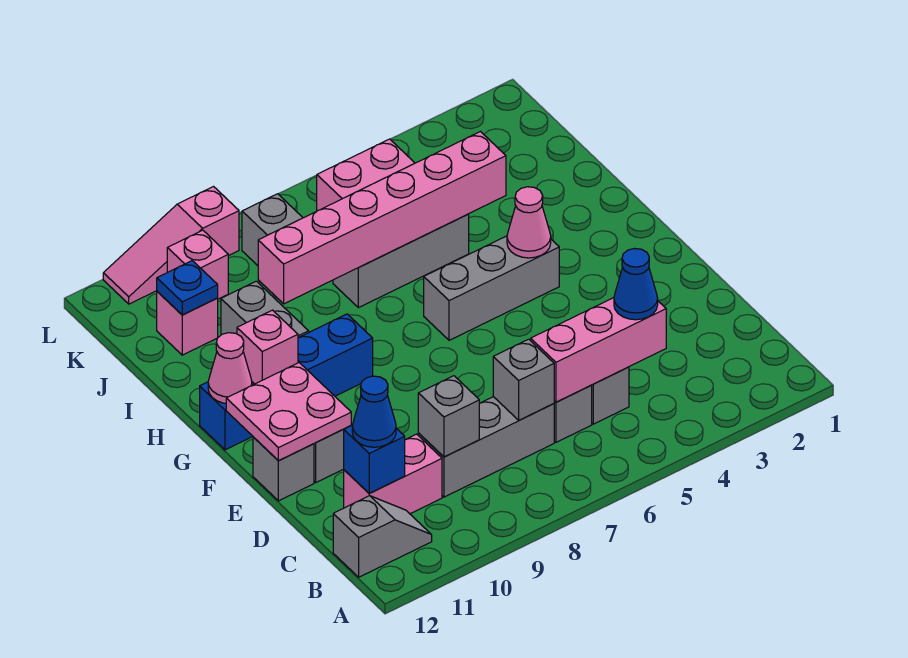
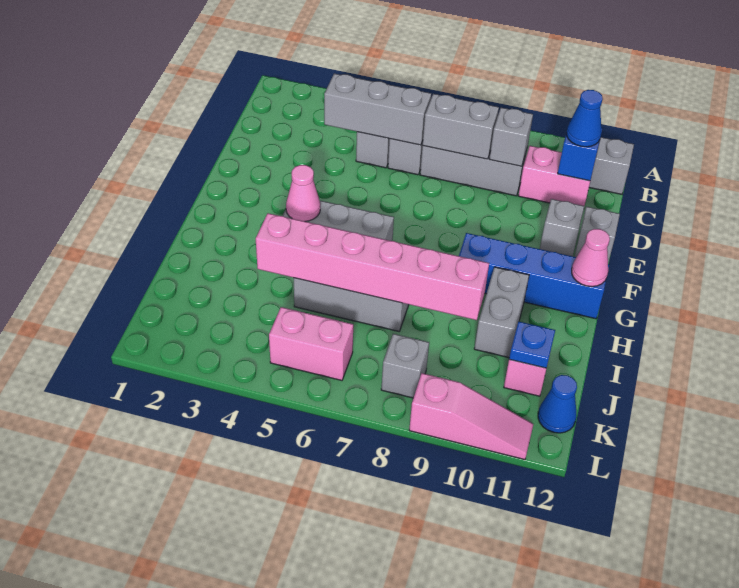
pink brick C4:C6 level 2 -> grey brick C4:C6 level 2
blue cone C4 level 3 -> blue cone K12 level 1
grey brick C7 level 2 -> grey brick C7:C8 level 2
pink plate E11:F12 level 2 -> none
pink brick G11 level 2 -> none
pink brick K10 level 1 -> none

